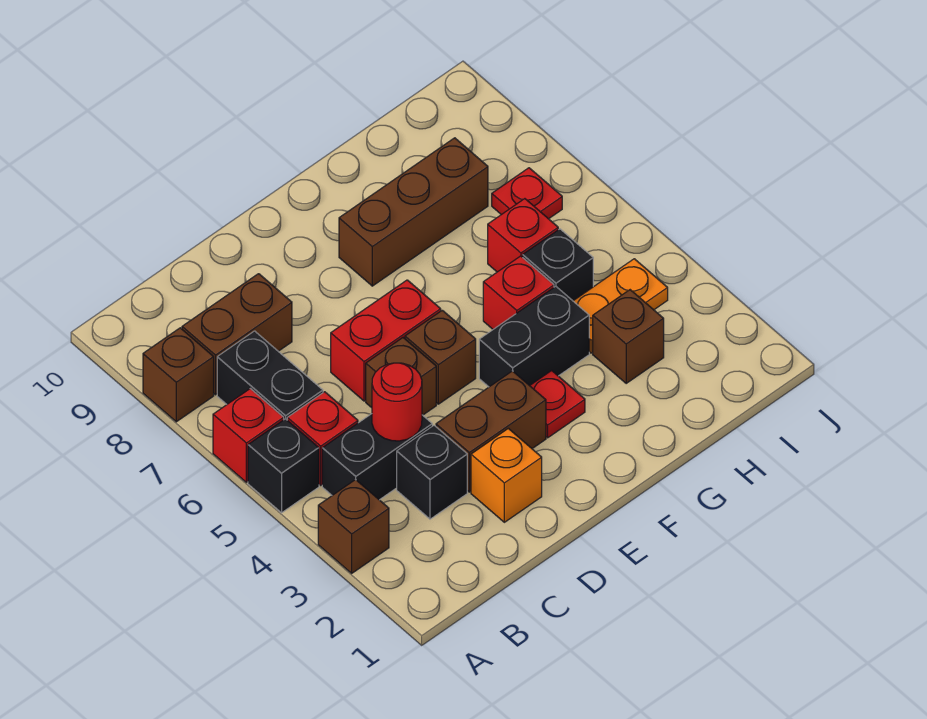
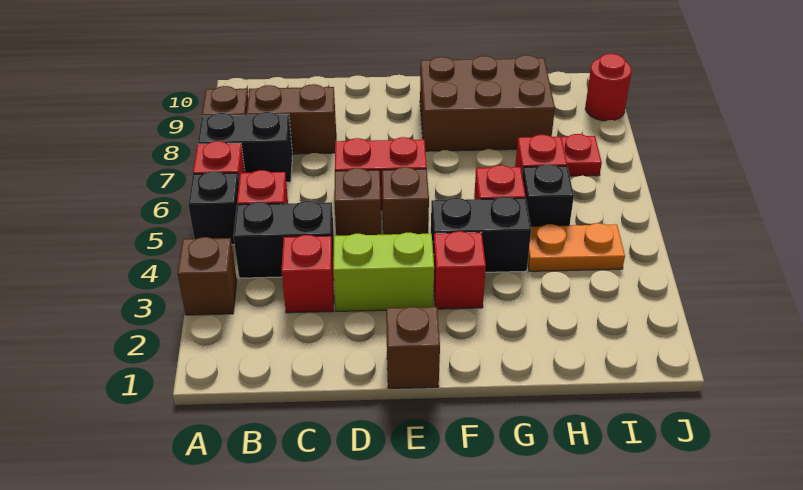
black brick B6:B7 level 1 -> black brick A7:B7 level 1
black brick C3 level 1 -> red brick C3 level 1
red round brick C4 level 2 -> red round brick J9 level 1
orange brick D2 level 1 -> none
brown brick D3:E3 level 1 -> lime brick D3:E3 level 1
red plate F3 level 1 -> red brick F3 level 1
brown brick F8:H8 level 1 -> brown brick F8:H9 level 1
brown brick H3 level 1 -> brown brick E1 level 1

